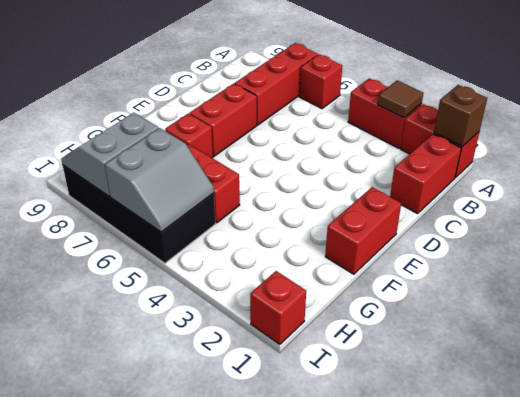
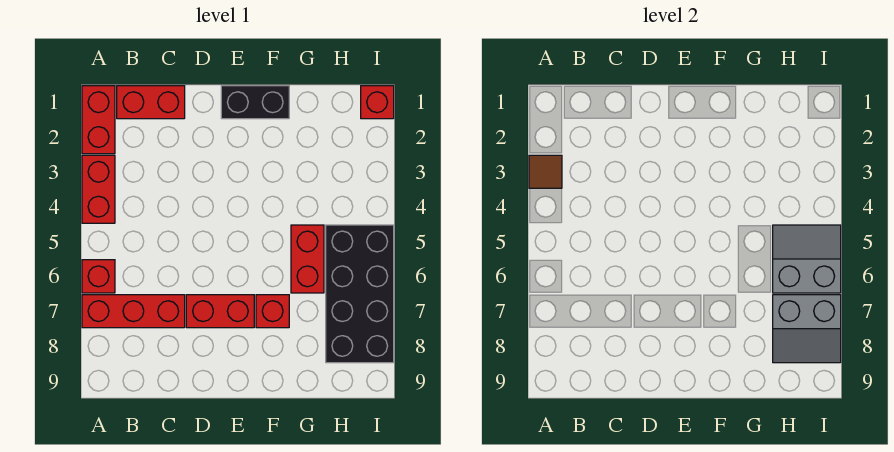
brown brick A1 level 2 -> none
red brick E1:F1 level 1 -> black brick E1:F1 level 1

